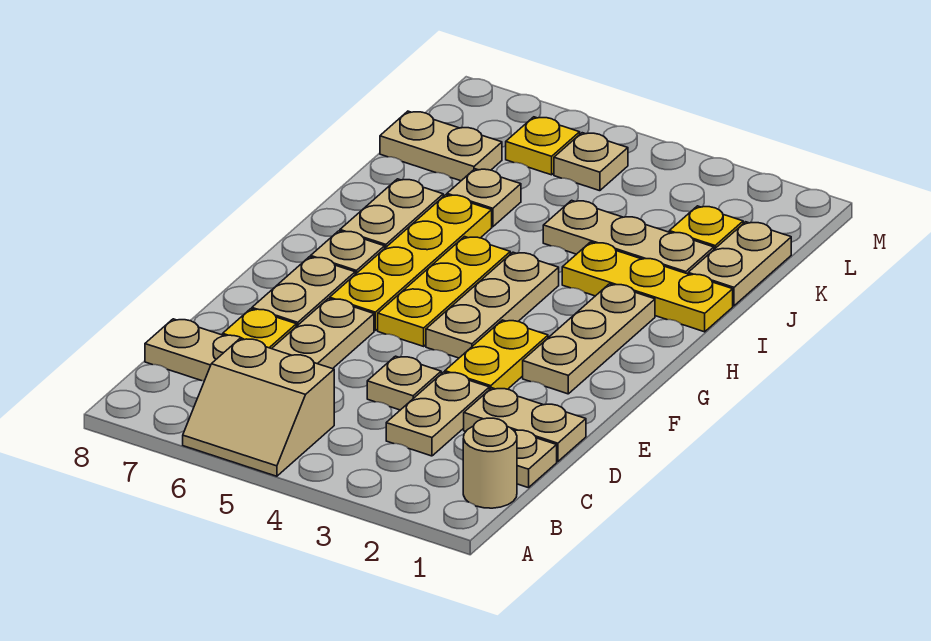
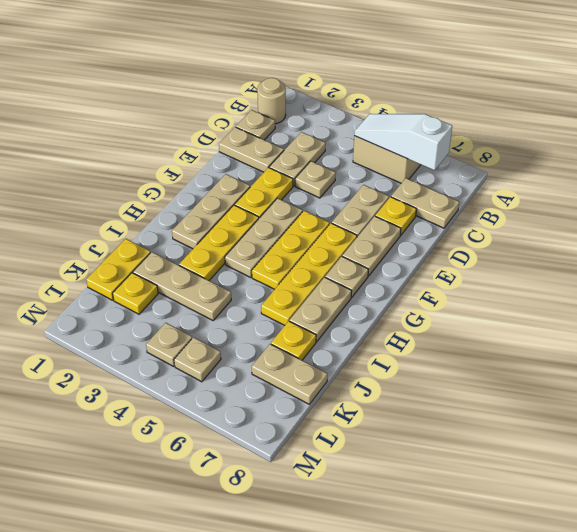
none -> white slope B5:B7 level 2 top 7
yellow plate I1:I3 level 1 -> yellow plate G3:I3 level 1
tan plate J1:K1 level 1 -> yellow plate J1:K1 level 1
tan plate J6 level 1 -> tan plate L4 level 1
yellow plate L6 level 1 -> yellow plate J7 level 1

